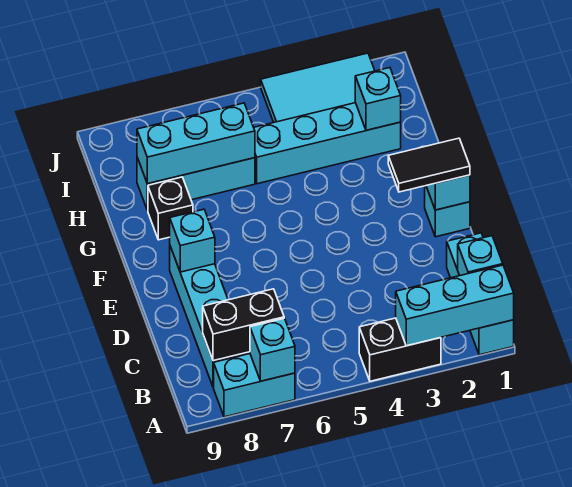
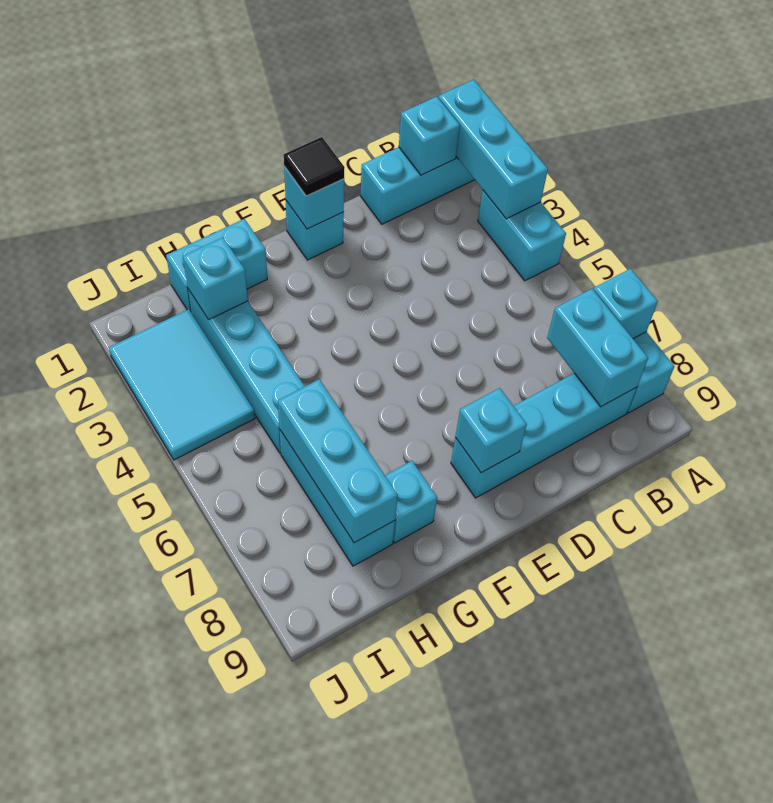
black brick A3:A4 level 1 -> cyan brick A3:A4 level 1
black brick B7:B8 level 2 -> cyan brick B7:B8 level 2
black tile E1:E2 level 3 -> black tile E1 level 3
none -> cyan brick G1:H1 level 1
black brick G8 level 1 -> cyan brick G8 level 1

